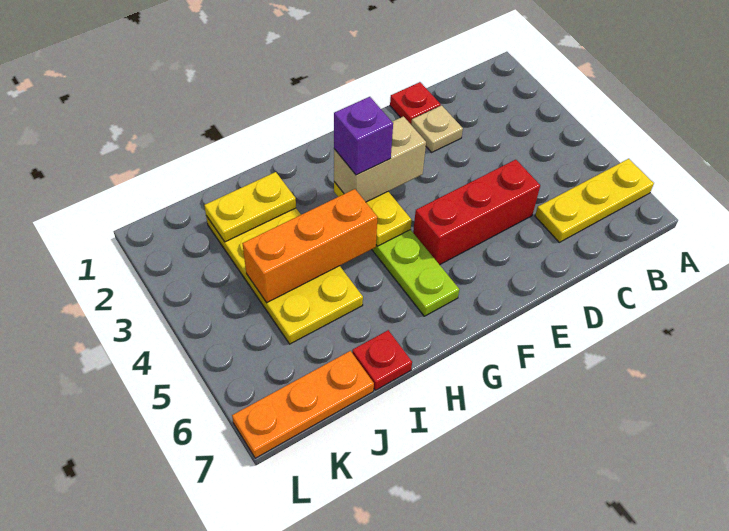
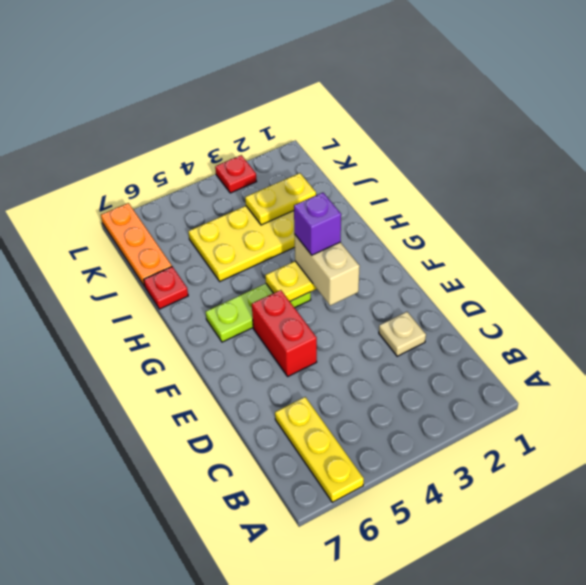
red plate D1 level 1 -> red plate L3 level 1
red brick D5:F5 level 1 -> red brick E5:F5 level 1
orange brick H4:J4 level 2 -> none
yellow plate I2:J2 level 2 -> yellow plate J2:J3 level 2

